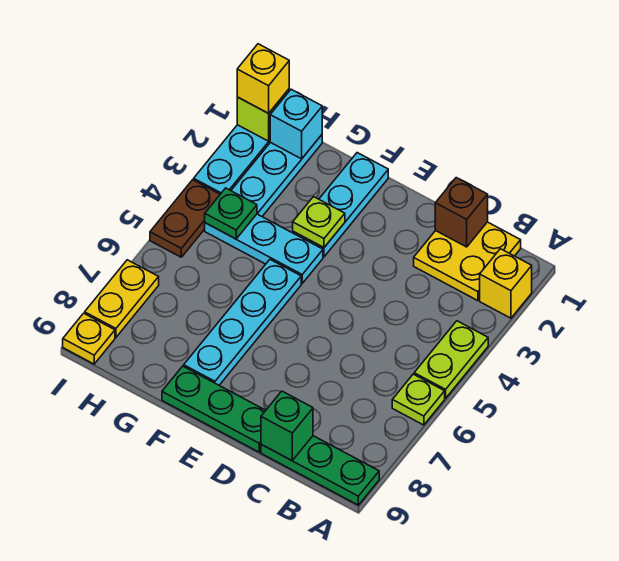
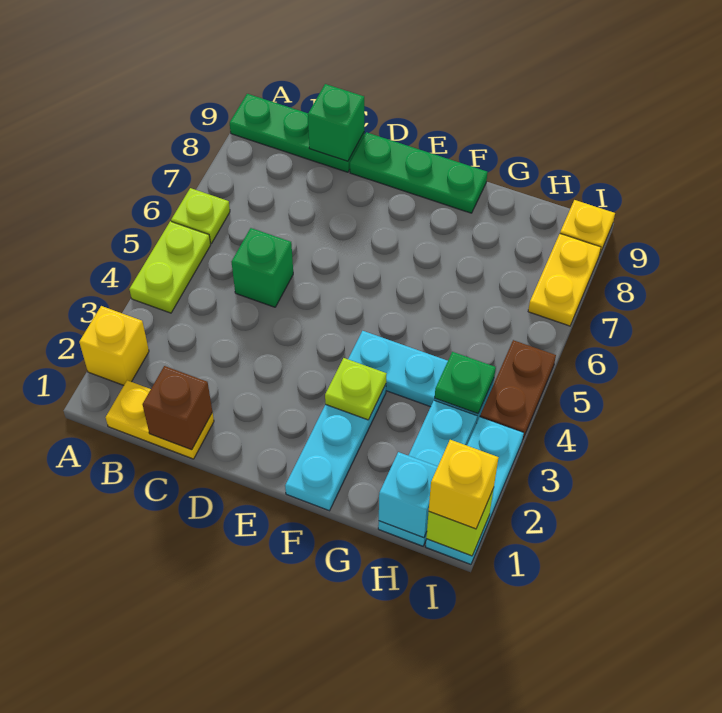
yellow plate B1:C2 level 1 -> yellow plate B1:C1 level 1
none -> green brick C5 level 1
cyan plate F5:F8 level 1 -> none

